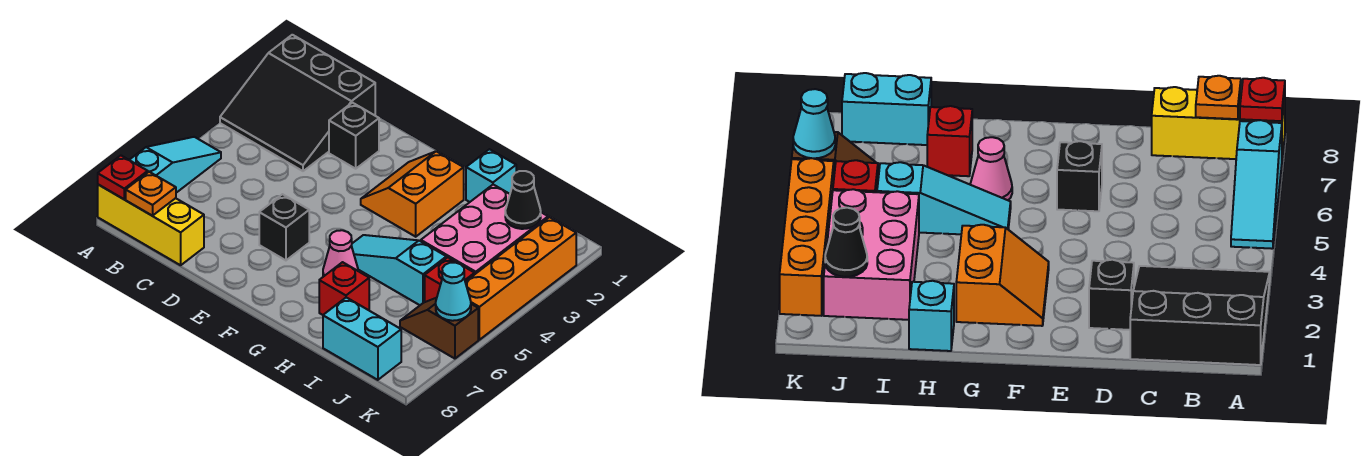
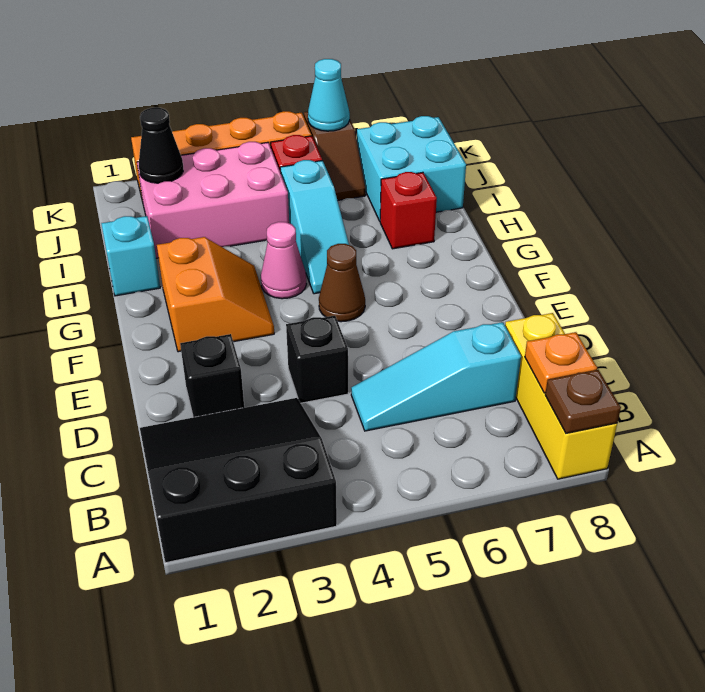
black slope A1:C3 level 1 top 1 -> black slope A1:C3 level 1 top A
cyan slope A5:A7 level 1 top 7 -> cyan slope C5:C7 level 1 top 7
red plate A8 level 2 -> brown plate A8 level 2
black brick E6 level 1 -> black brick D4 level 1
orange slope F2:G3 level 1 top G -> orange slope F2:G3 level 1 top 2
none -> brown cone F5 level 1
pink cone G6 level 1 -> pink cone G4 level 1
cyan brick I8:J8 level 1 -> cyan brick I7:J8 level 1

